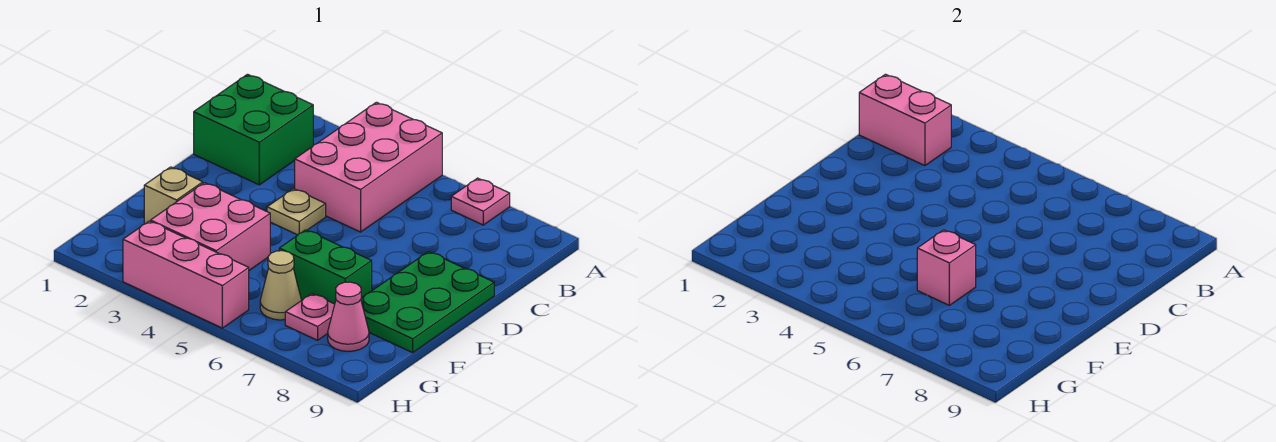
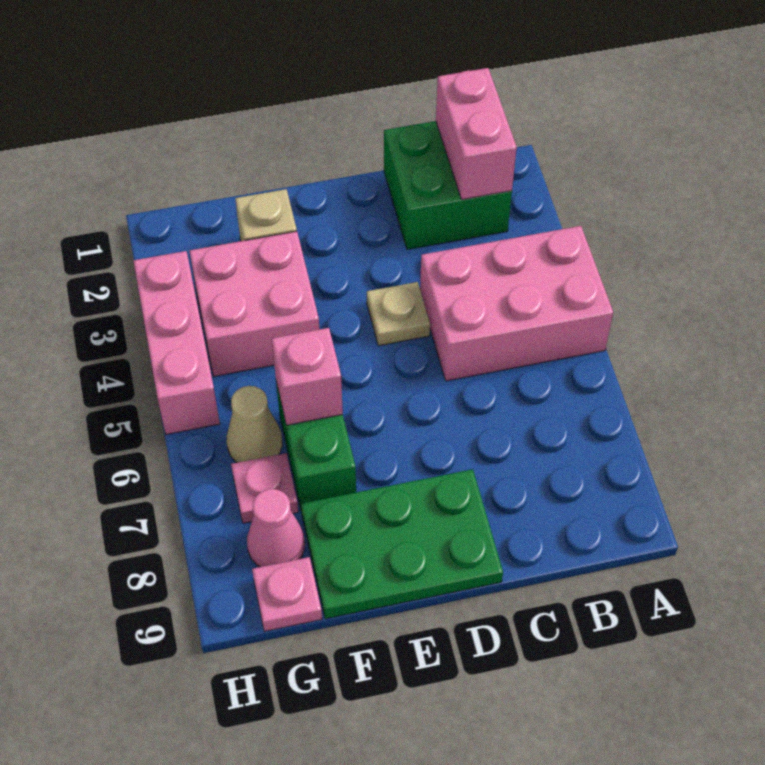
pink plate A7 level 1 -> pink plate G9 level 1

